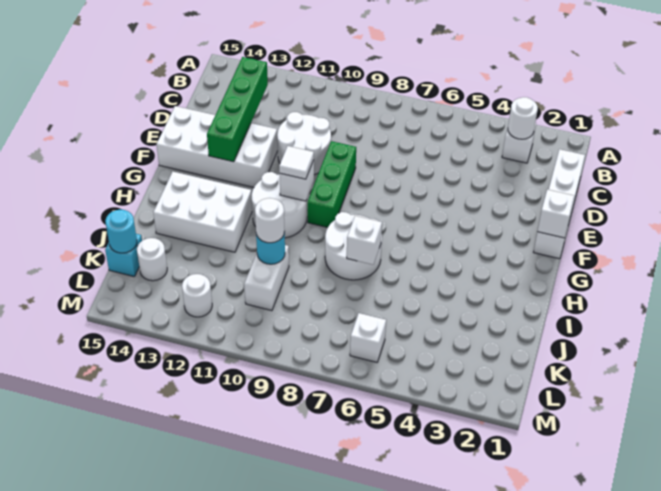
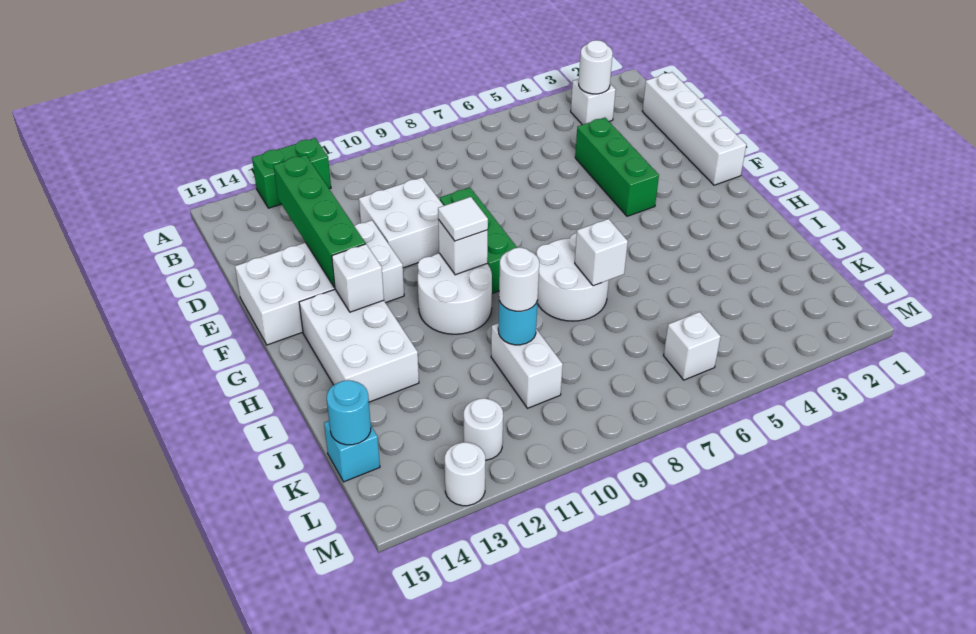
none -> green brick A12:A13 level 1
none -> green brick D4:F4 level 1
white round brick D10:E11 level 1 -> white brick D10:E11 level 1
white brick F1 level 2 -> white brick G13 level 2
white brick H12:I14 level 1 -> white brick G13:I14 level 1
white round brick K14 level 1 -> white round brick M13 level 1

